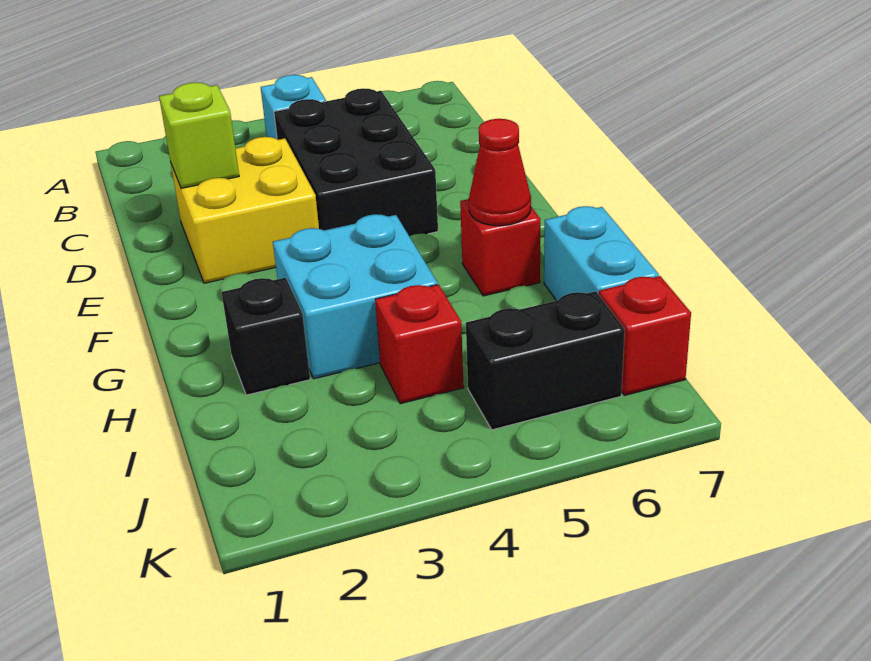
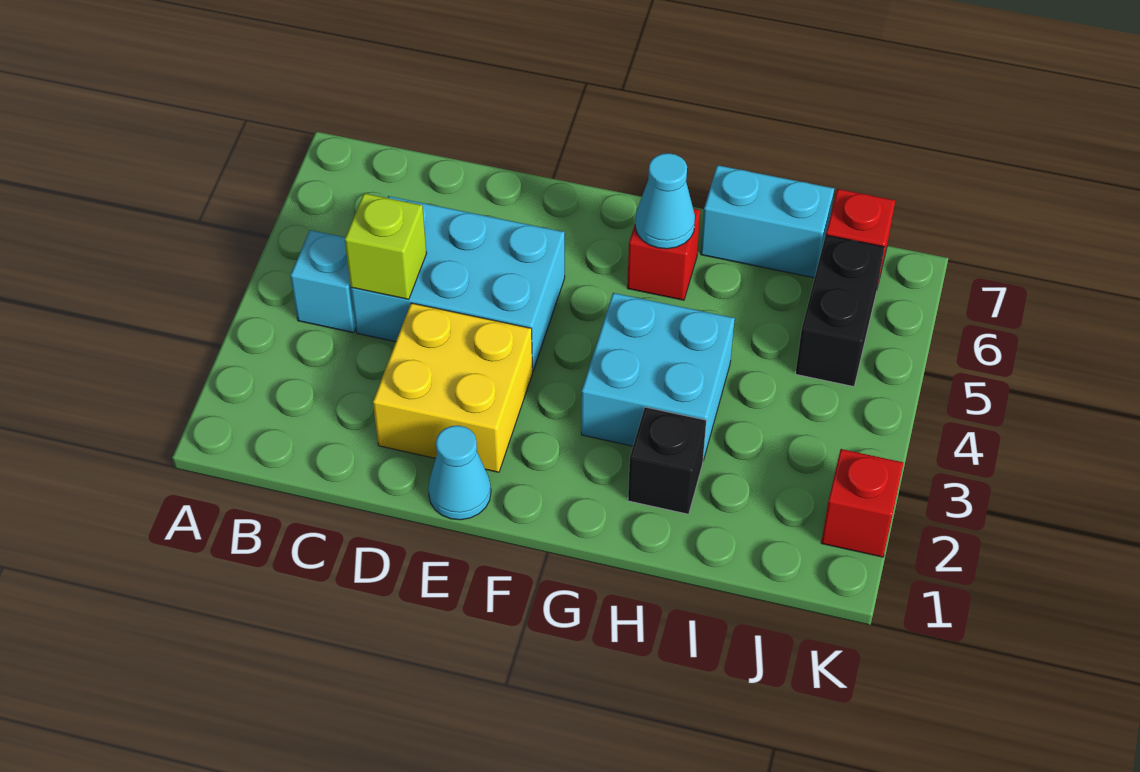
black brick C4:E5 level 1 -> cyan brick C4:E5 level 1
lime brick D2 level 2 -> lime brick C4 level 2
none -> cyan cone E1 level 1
red cone G6 level 2 -> cyan cone G6 level 2
red brick I4 level 1 -> red brick K2 level 1

